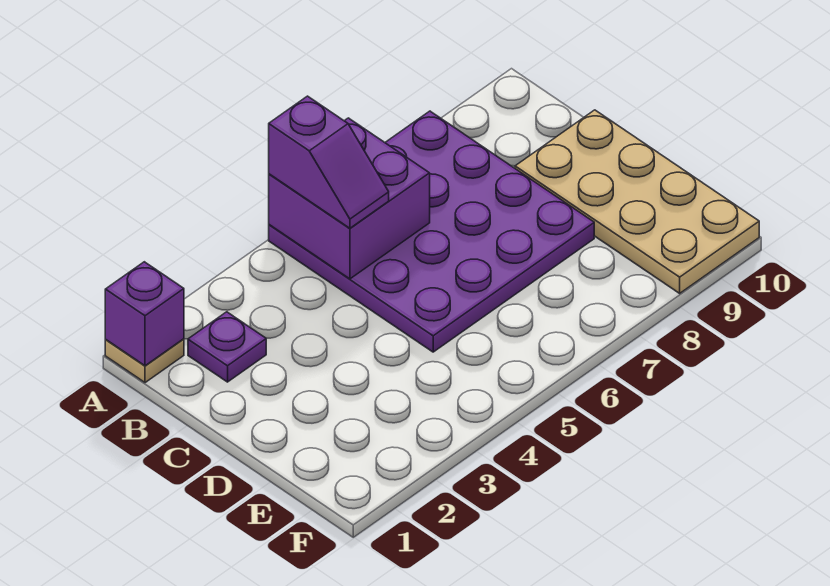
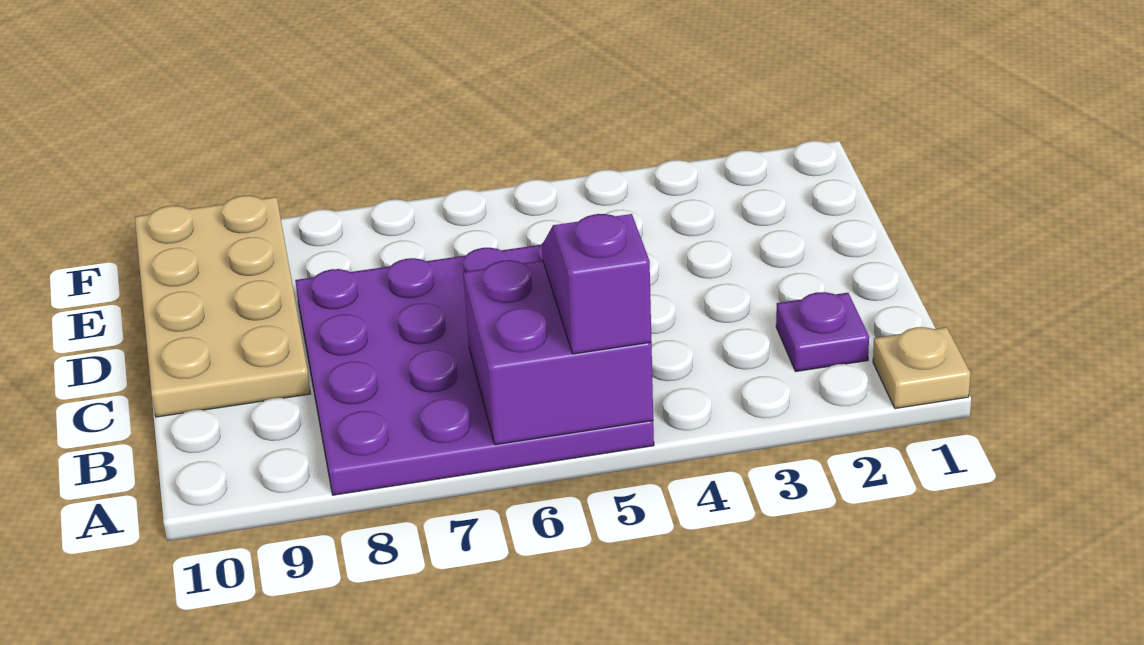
purple brick A1 level 2 -> none

